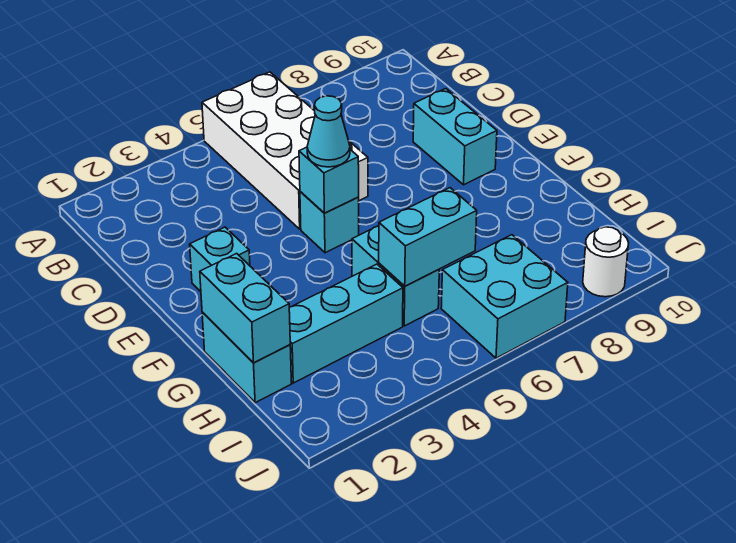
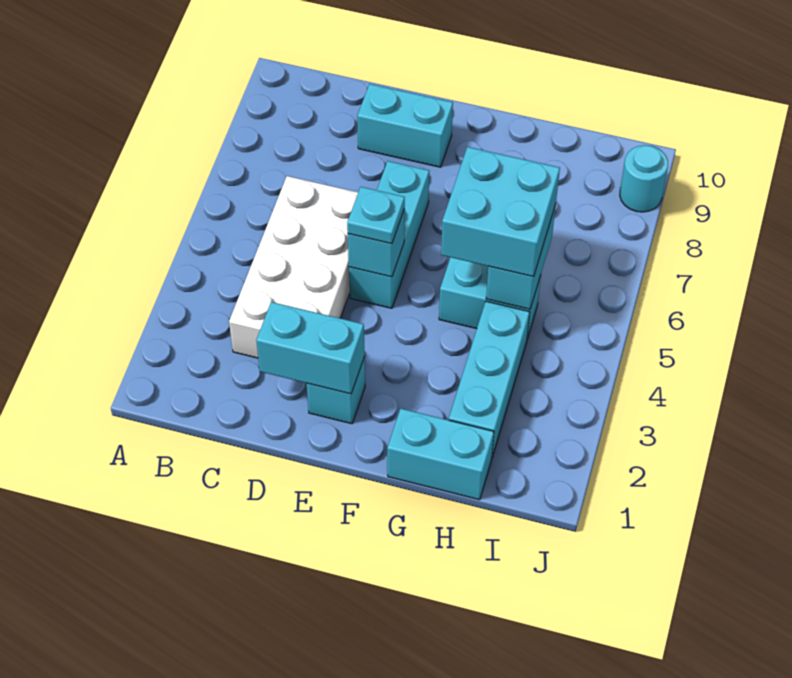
white brick A5:D6 level 1 -> white brick C3:D6 level 1
cyan brick E5 level 1 -> cyan brick E5:E7 level 1
cyan cone E5 level 3 -> cyan plate E5 level 3
cyan brick G1:H1 level 2 -> cyan brick D2:E2 level 2
cyan brick I6:J7 level 1 -> cyan brick G5:H6 level 3
white round brick J9 level 1 -> cyan round brick J9 level 1

